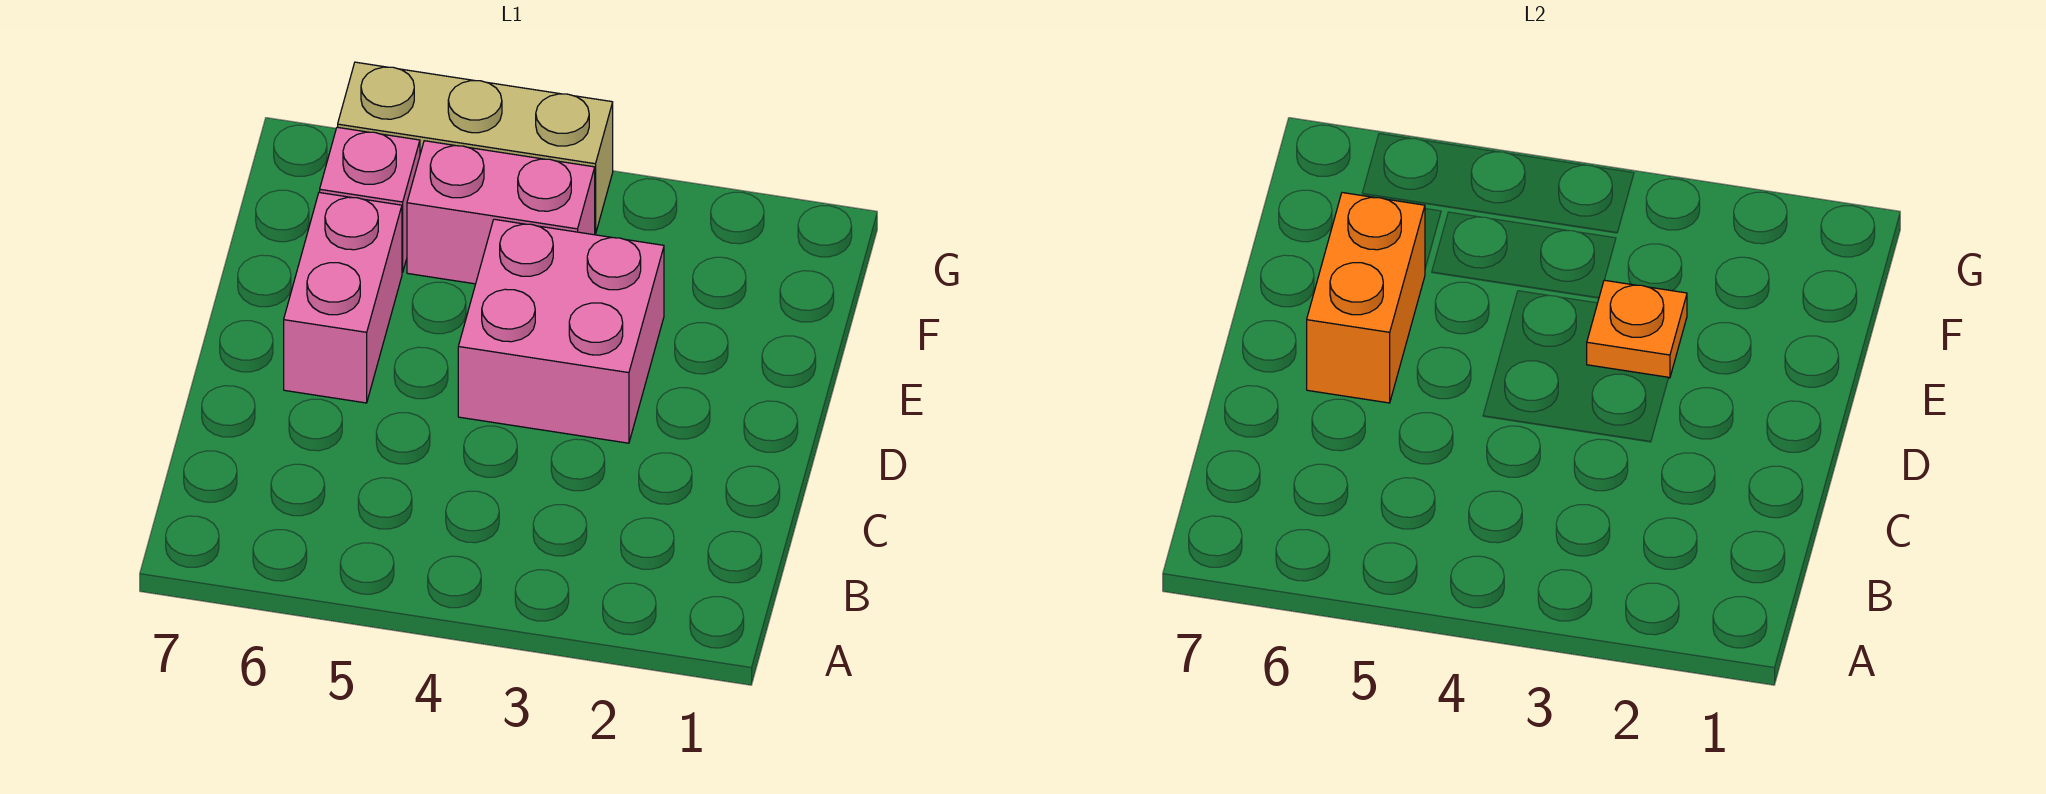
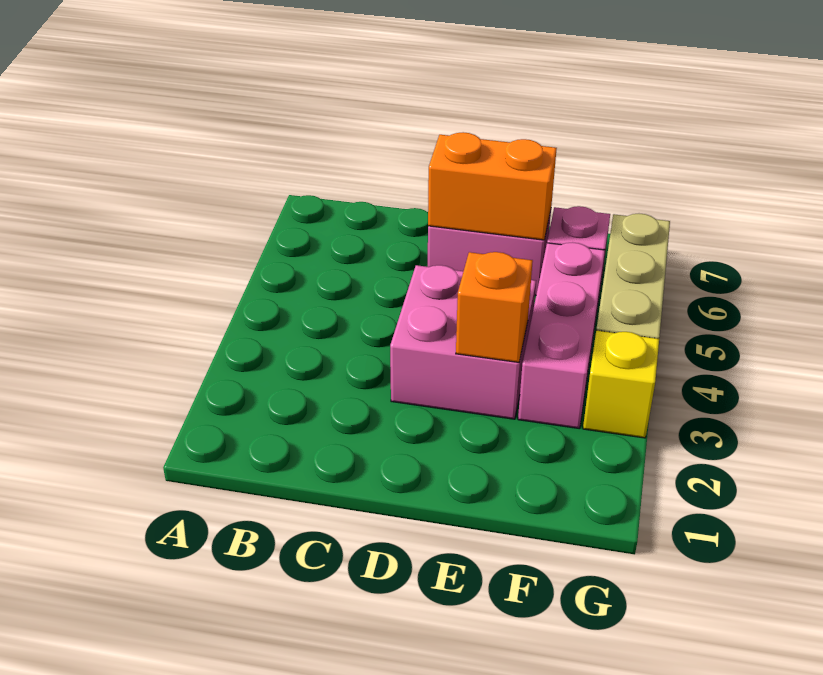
orange plate E3 level 2 -> orange brick E3 level 2
pink brick F4:F5 level 1 -> pink brick F3:F5 level 1
none -> yellow brick G3 level 1

